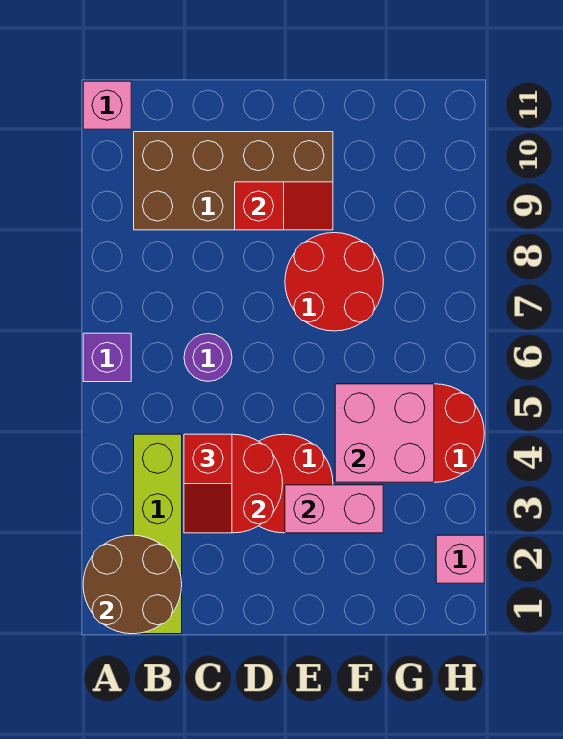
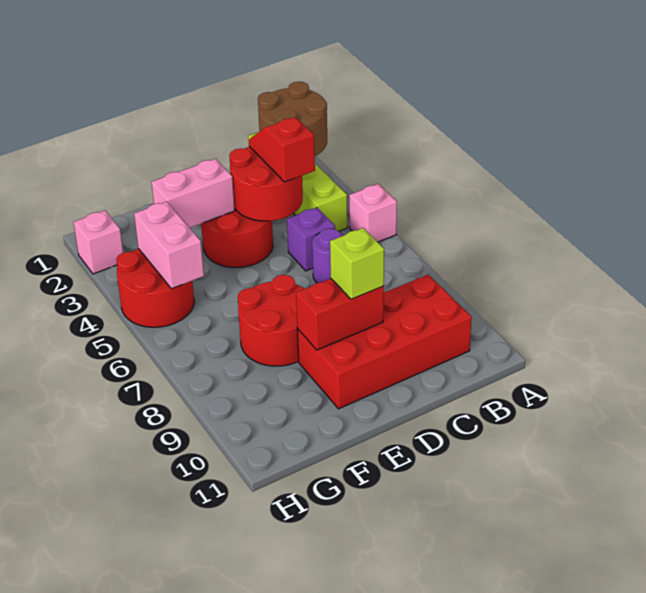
purple brick A6 level 1 -> purple brick C5 level 1
pink brick A11 level 1 -> pink brick A5 level 1
brown brick B9:E10 level 1 -> red brick B9:E10 level 1
red slope D9:E9 level 2 top D -> red brick D9:E9 level 2
none -> lime brick D9 level 3
pink brick F4:G5 level 2 -> pink brick G4:G5 level 2

